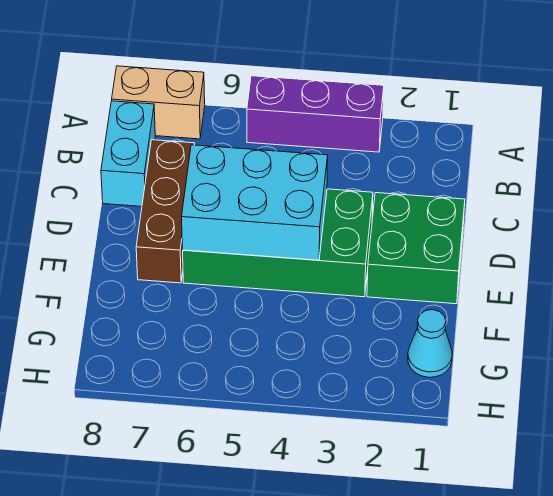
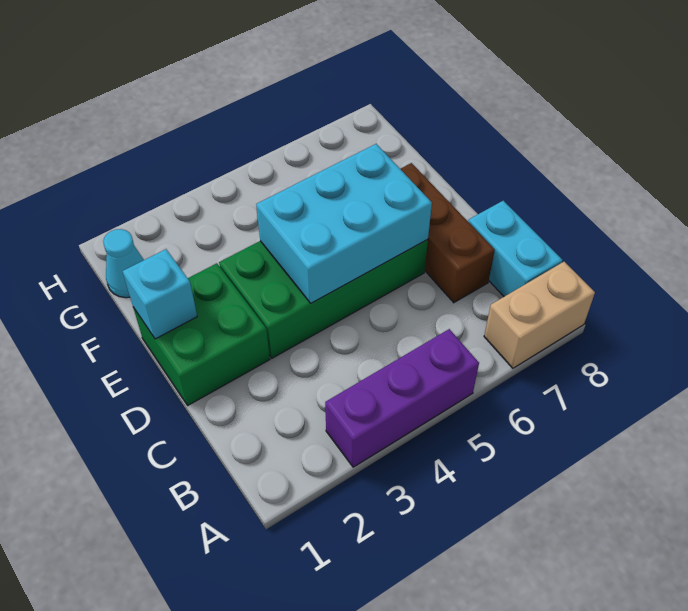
none -> cyan brick E1 level 2

